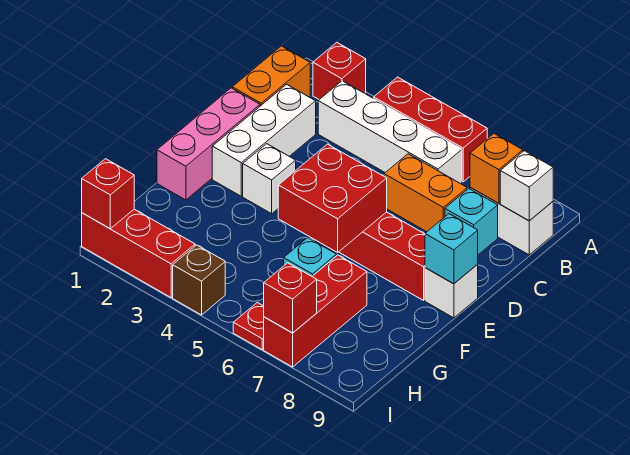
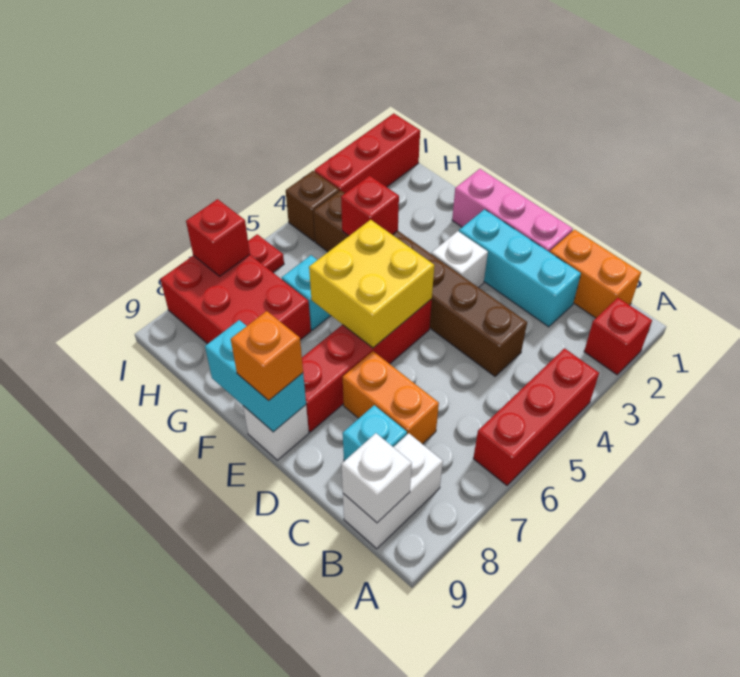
white brick B3:B6 level 1 -> none
orange brick B8 level 2 -> orange brick E9 level 3
white brick C2:E2 level 1 -> cyan brick C2:E2 level 1
none -> brown brick C4:H4 level 1
orange brick C6:C7 level 1 -> orange brick C7:D7 level 1
red brick E5:F6 level 2 -> yellow brick E5:F6 level 2
cyan brick E9 level 2 -> cyan brick E9:F9 level 2
red brick G7:I7 level 1 -> red brick G7:I8 level 1
red brick I1 level 2 -> red brick G4 level 2

